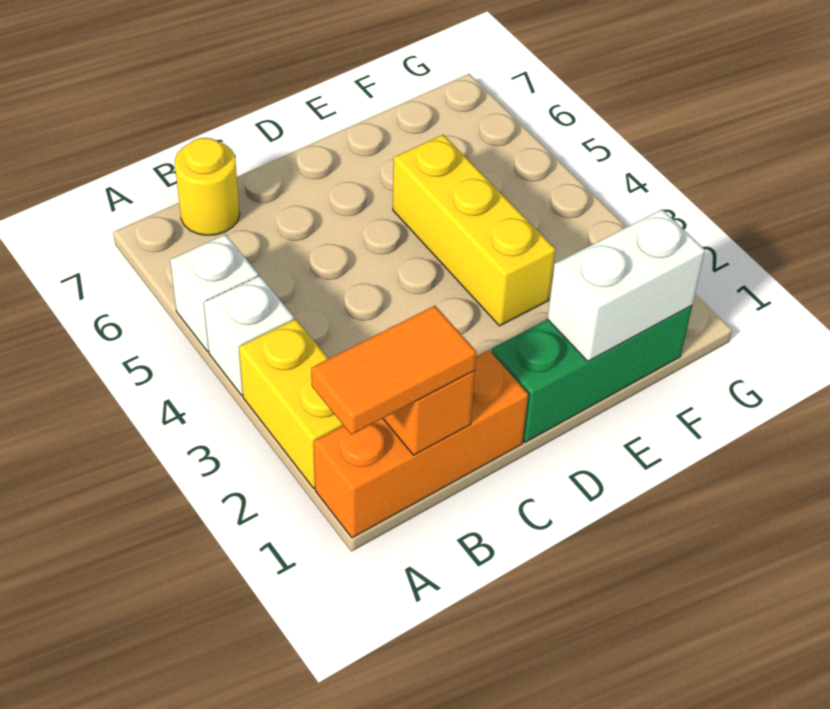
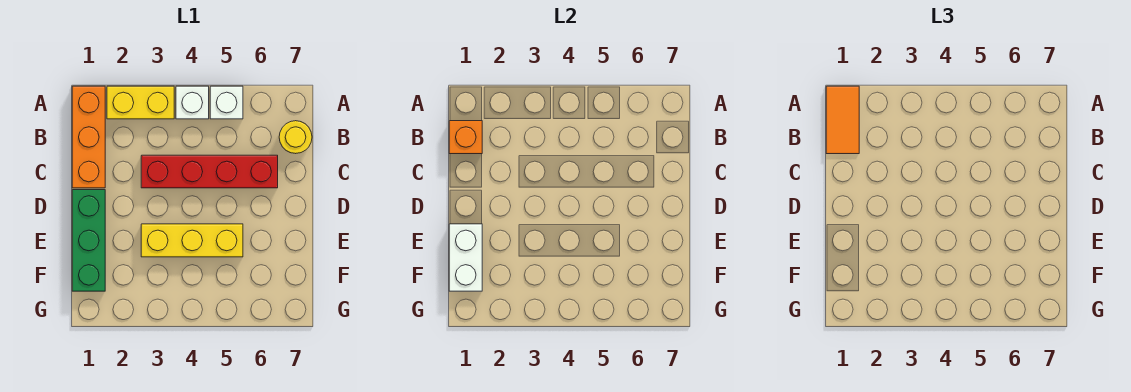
none -> red brick C3:C6 level 1

